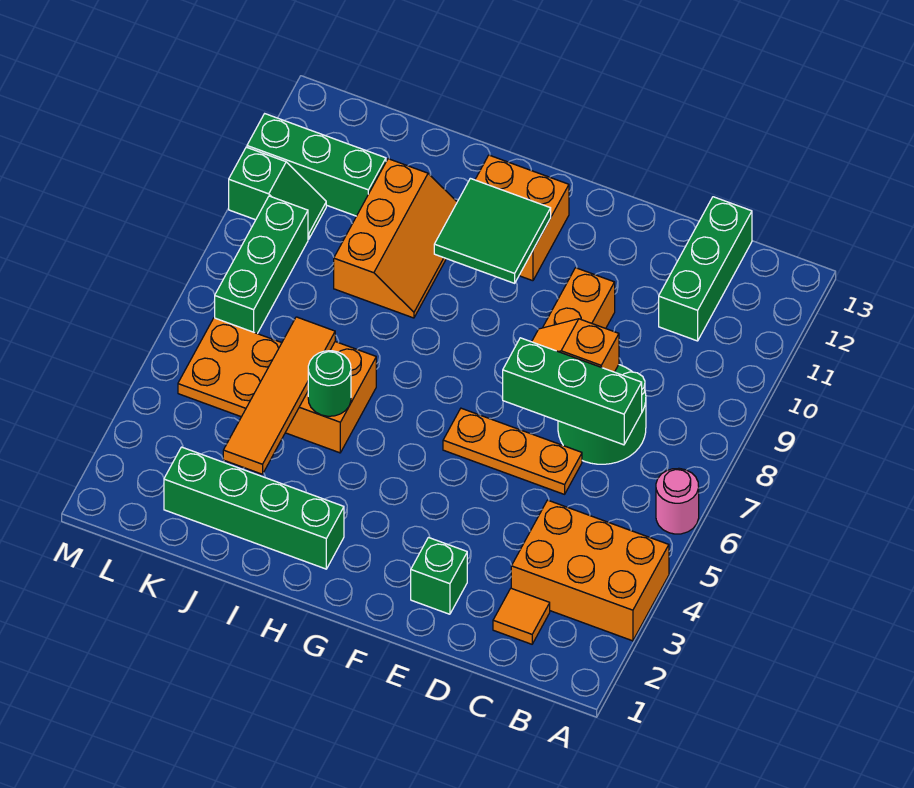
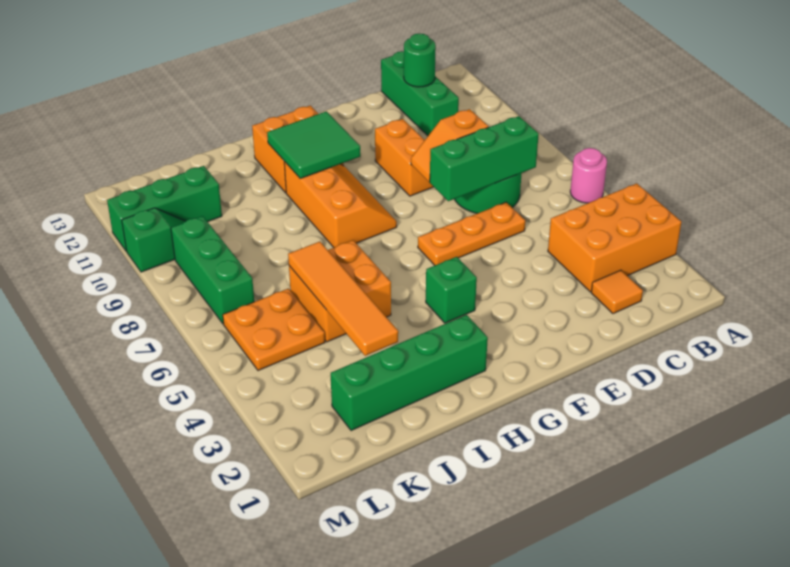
green brick E2 level 1 -> green brick G4 level 1
green round brick I5 level 2 -> green round brick C12 level 2
orange slope I9:J11 level 1 top J -> orange slope G8:H10 level 1 top H

